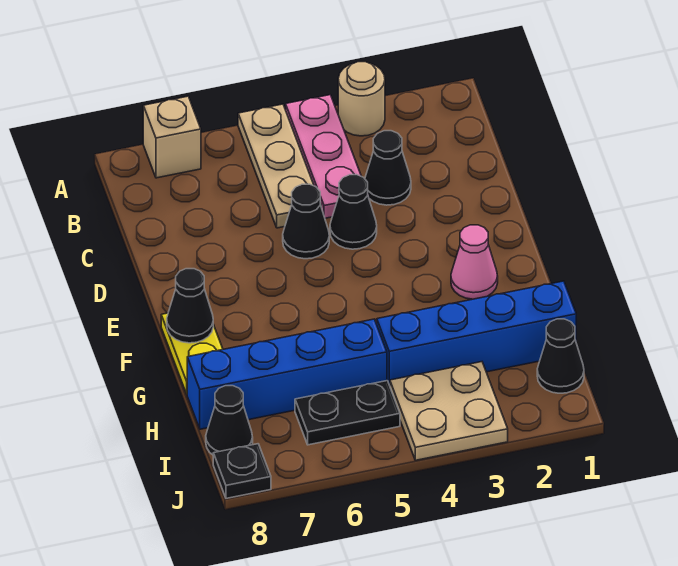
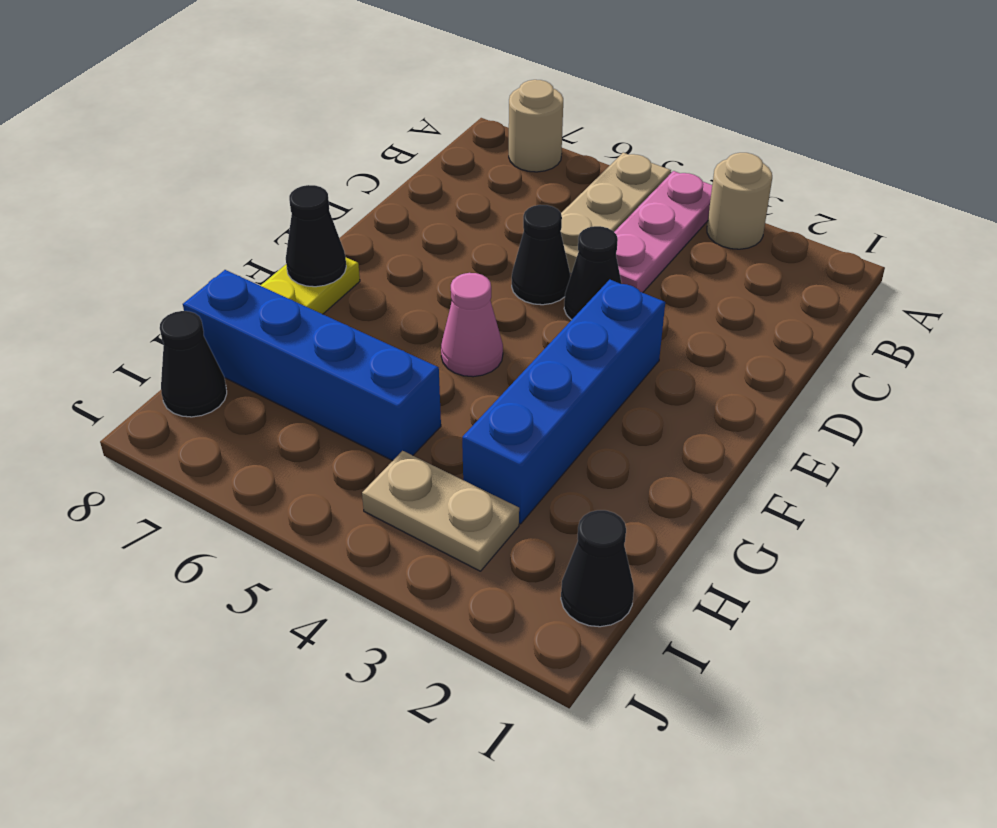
tan brick A7 level 1 -> tan round brick A7 level 1
black cone C3 level 1 -> none
pink cone F2 level 1 -> pink cone F5 level 1
blue brick H1:H4 level 1 -> blue brick E3:H3 level 1
tan plate I3:J4 level 1 -> tan plate I3:I4 level 1
black plate I5:I6 level 1 -> none
black plate J8 level 1 -> none

